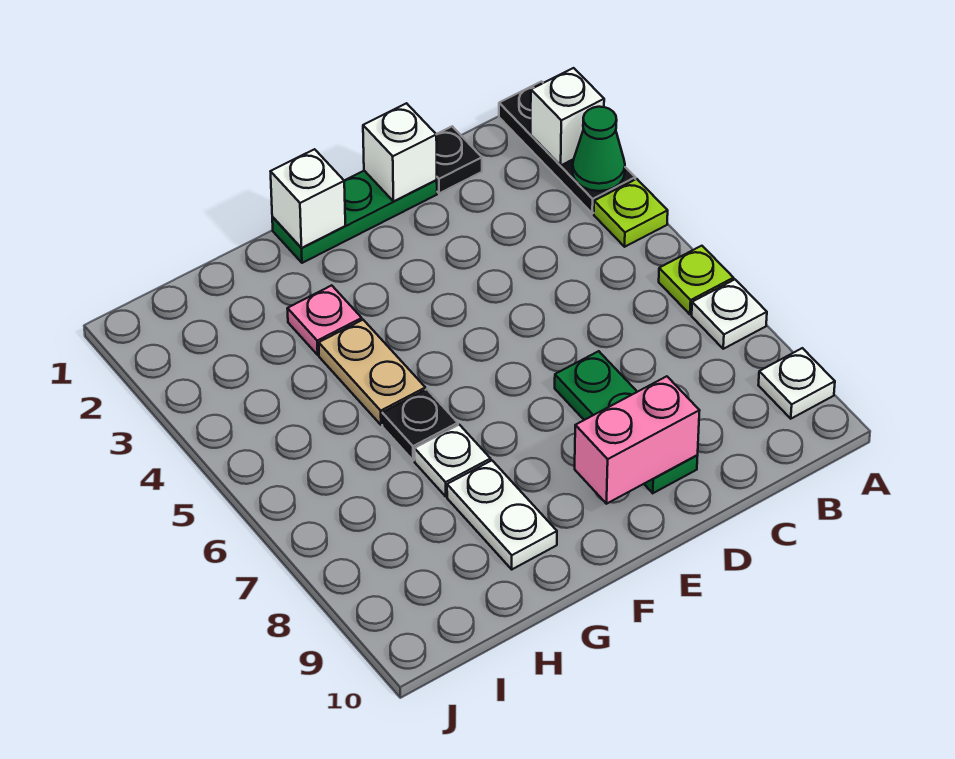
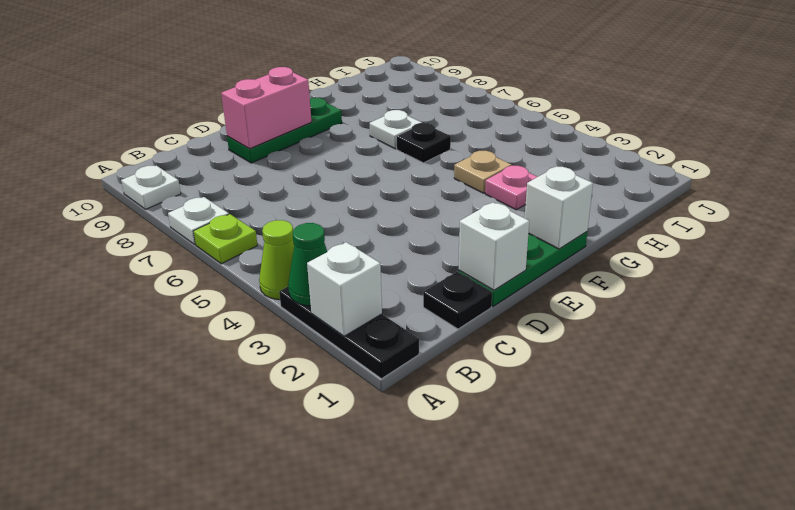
lime plate A4 level 1 -> lime cone A4 level 1
green plate D7:D9 level 1 -> green plate D9:F9 level 1
tan plate G4:G5 level 1 -> tan plate G4 level 1
white plate G8:G9 level 1 -> none

